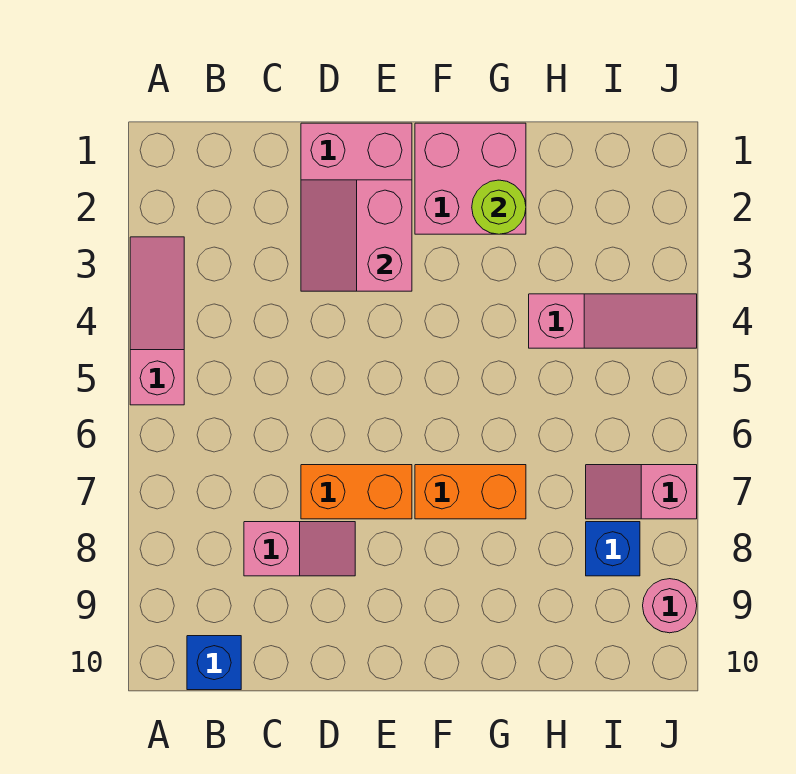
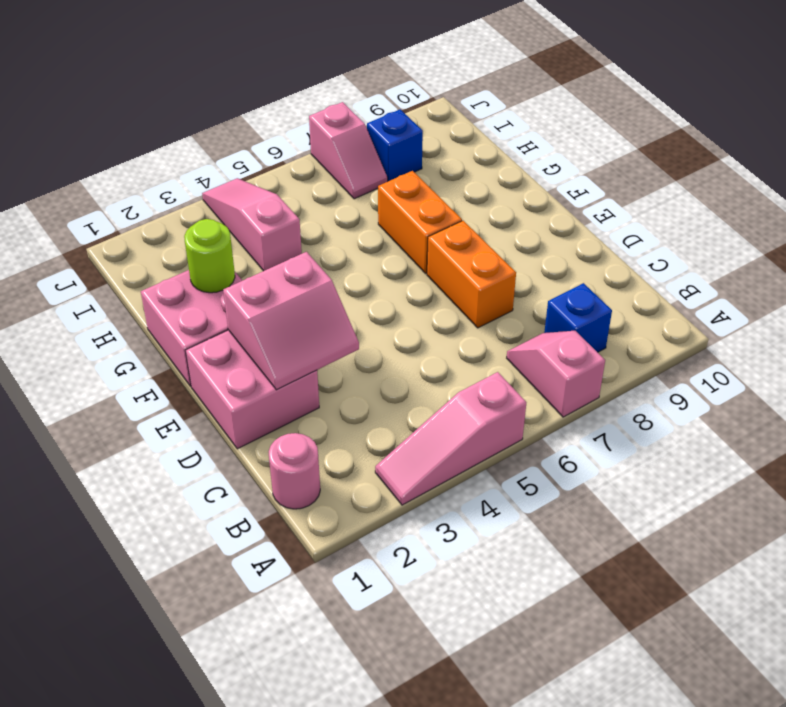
blue brick B10 level 1 -> blue brick B8 level 1
pink slope C8:D8 level 1 top C -> pink slope A7:B7 level 1 top A
pink round brick J9 level 1 -> pink round brick B1 level 1

